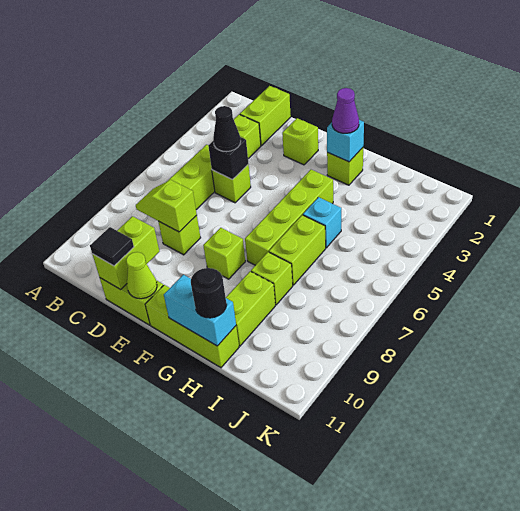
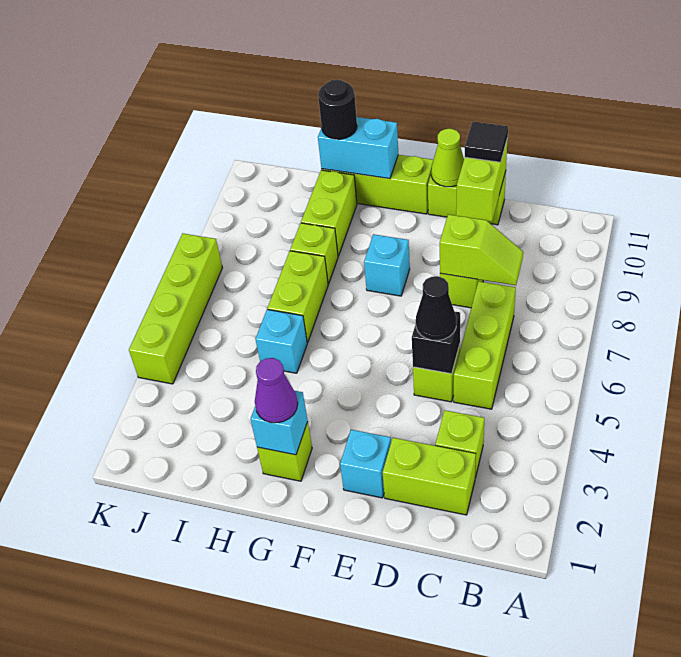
lime brick C1:C2 level 1 -> lime brick C2:D2 level 1
lime brick E2 level 1 -> cyan brick E2 level 1
lime brick F8 level 1 -> cyan brick F8 level 1
lime brick G4:G7 level 1 -> lime brick K4:K7 level 1

